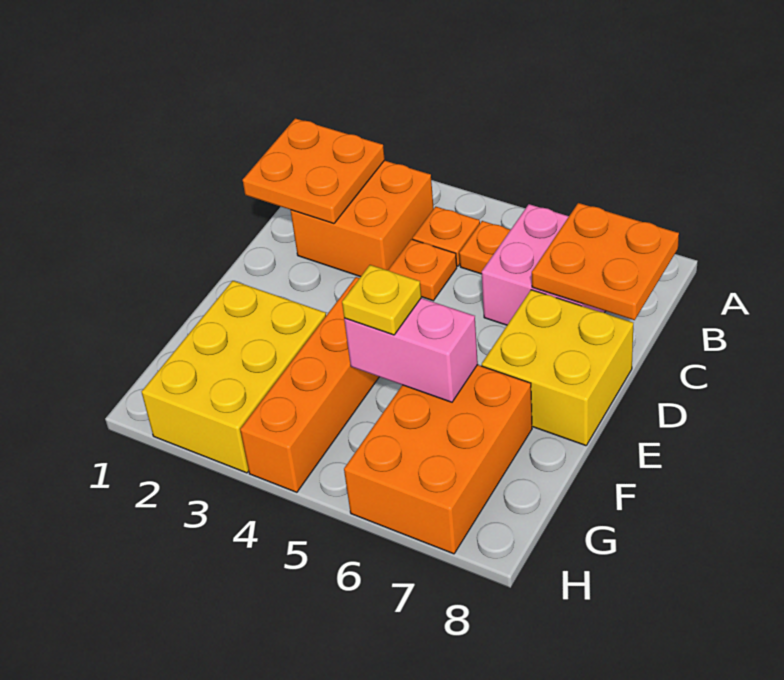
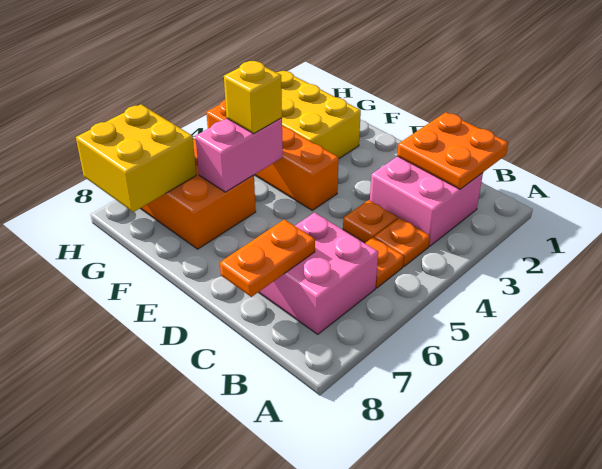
orange brick B2:C3 level 1 -> pink brick B2:C3 level 1
orange plate B7:C8 level 2 -> orange plate C7:C8 level 2
yellow brick D7:E8 level 1 -> yellow brick G7:H8 level 2
yellow plate F5 level 3 -> yellow brick F5 level 3

